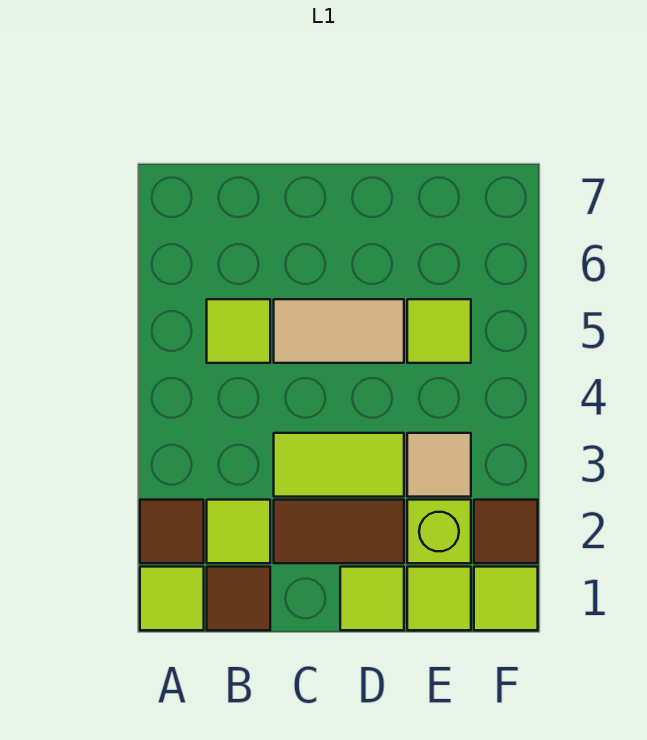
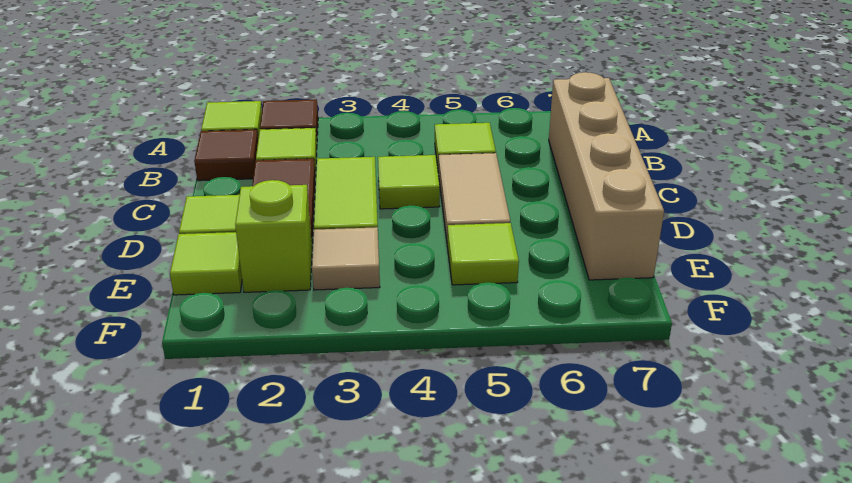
none -> tan brick B7:E7 level 1
lime tile F1 level 1 -> lime tile C4 level 1
brown tile F2 level 1 -> none

